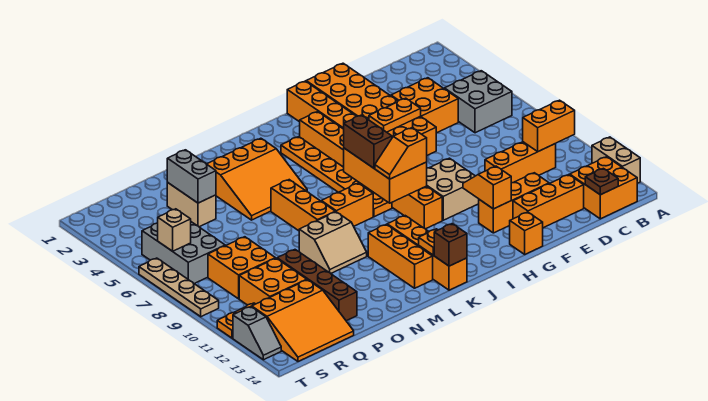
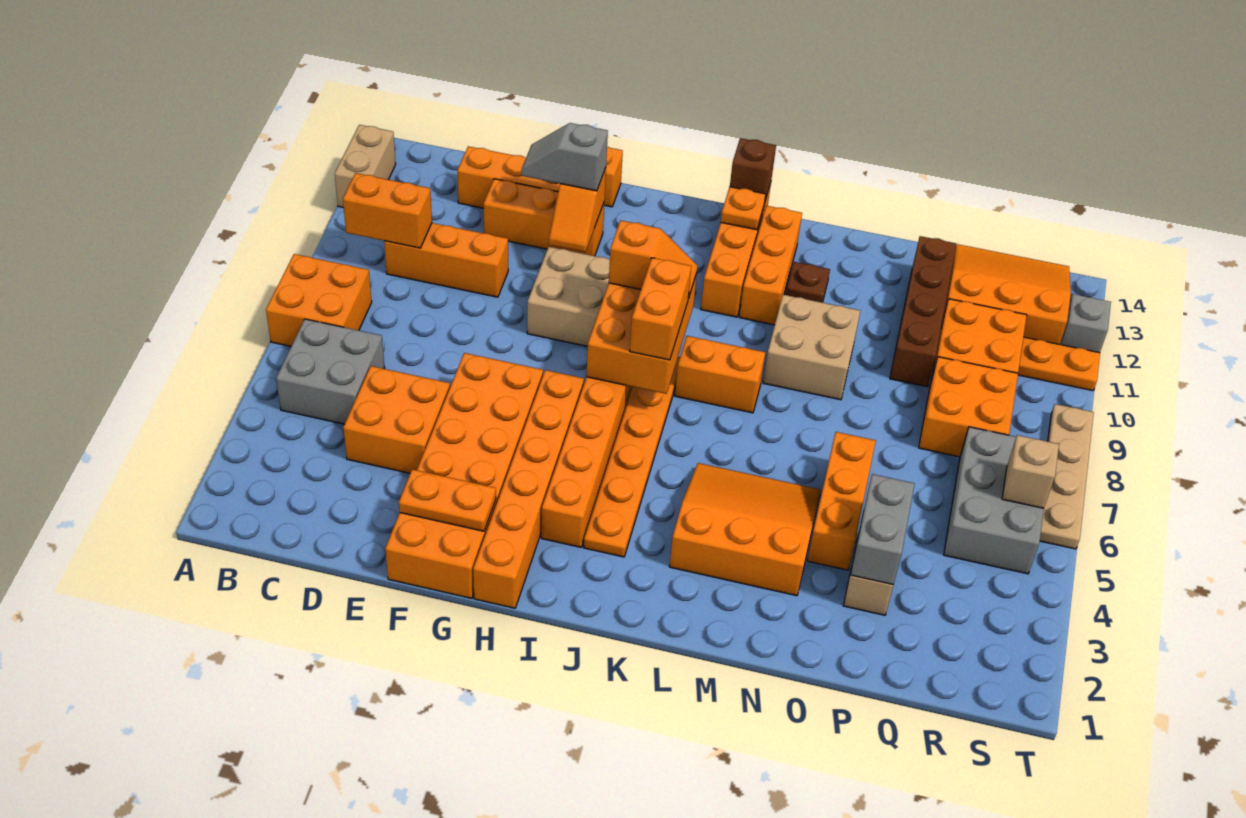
orange brick B13:C14 level 1 -> orange brick A7:B8 level 1
brown plate C14 level 2 -> brown plate M12 level 1
orange plate F5:G5 level 2 -> orange plate F2:G2 level 2
none -> grey slope F12:G12 level 3 top G
brown brick J7:J8 level 3 -> orange brick J7:J8 level 3
orange brick M6:M8 level 1 -> orange brick O4:O6 level 1
tan slope M9:N10 level 1 top 9 -> tan brick M9:N10 level 1

